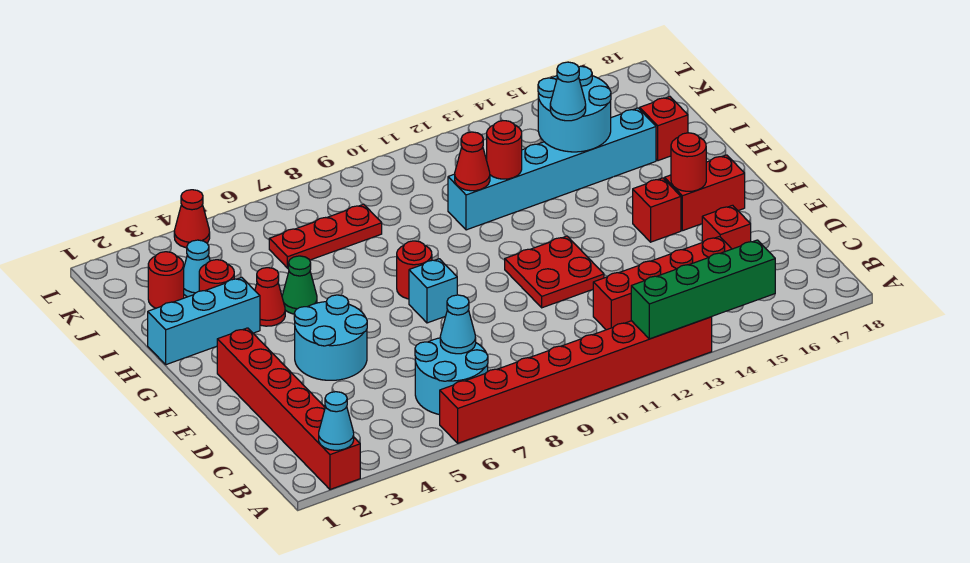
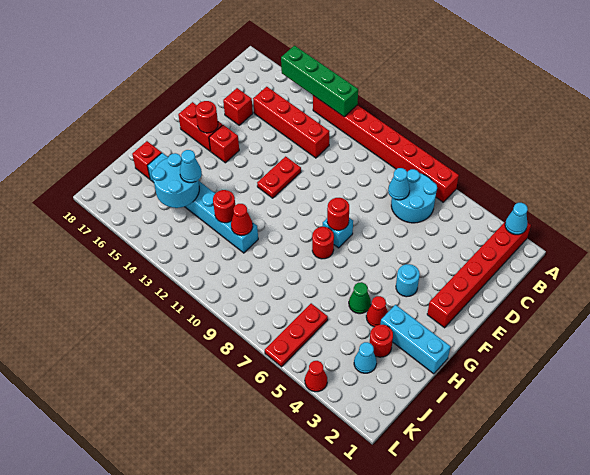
cyan round brick E4:F5 level 1 -> cyan round brick F4 level 1
red plate E11:F12 level 1 -> red plate E12:F12 level 1
red round brick J2 level 1 -> red round brick F8 level 2
red plate J6:J8 level 1 -> red plate J6:L6 level 1

